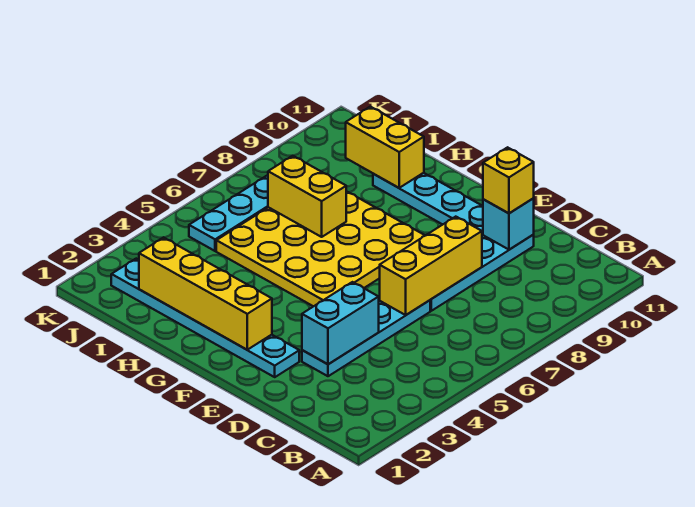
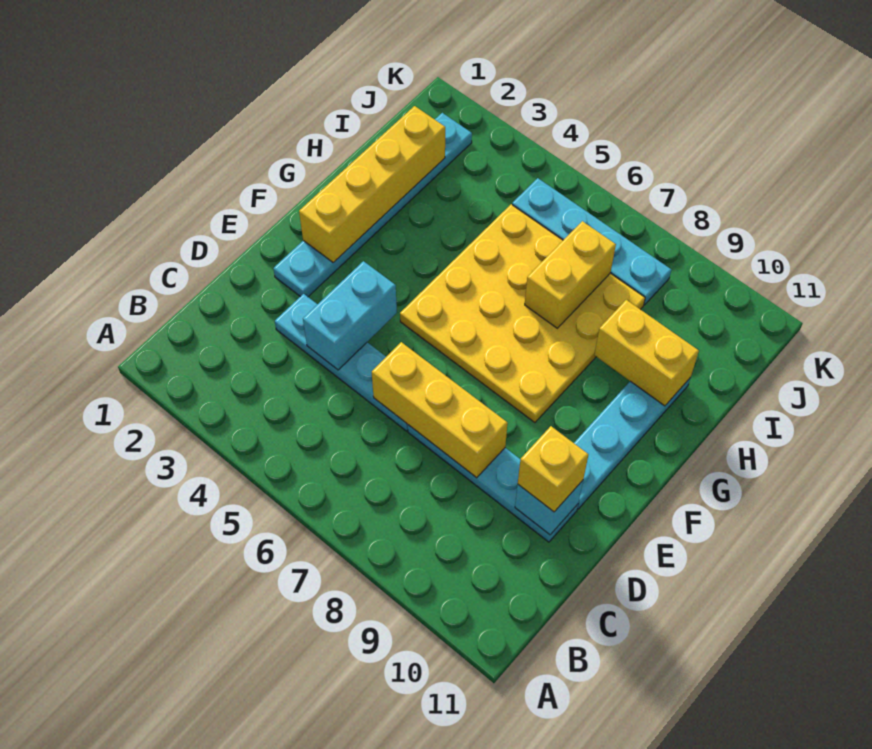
cyan brick D3:D4 level 2 -> cyan brick D4:E4 level 2
yellow brick H10:I10 level 2 -> yellow brick H9:H10 level 2

